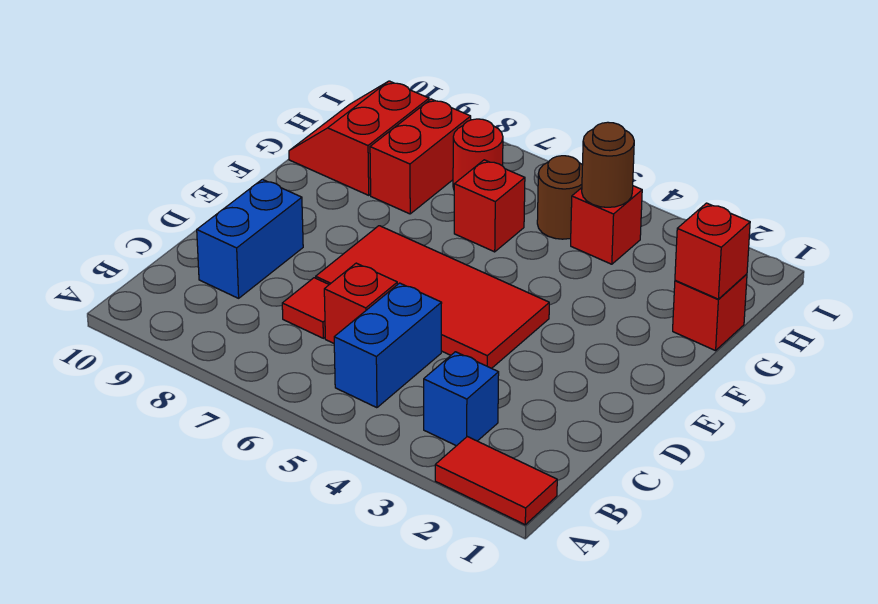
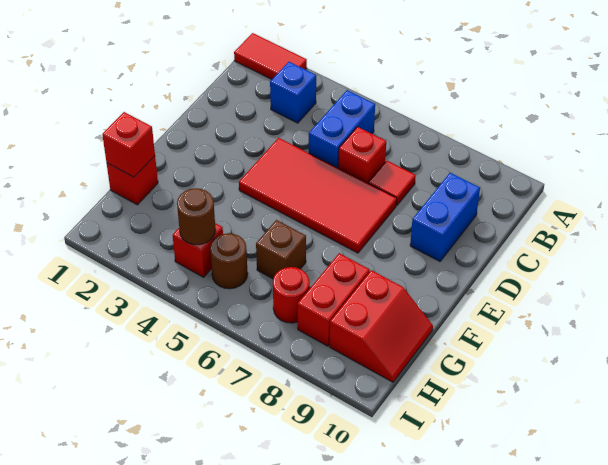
red brick G6 level 1 -> brown brick G6 level 1

